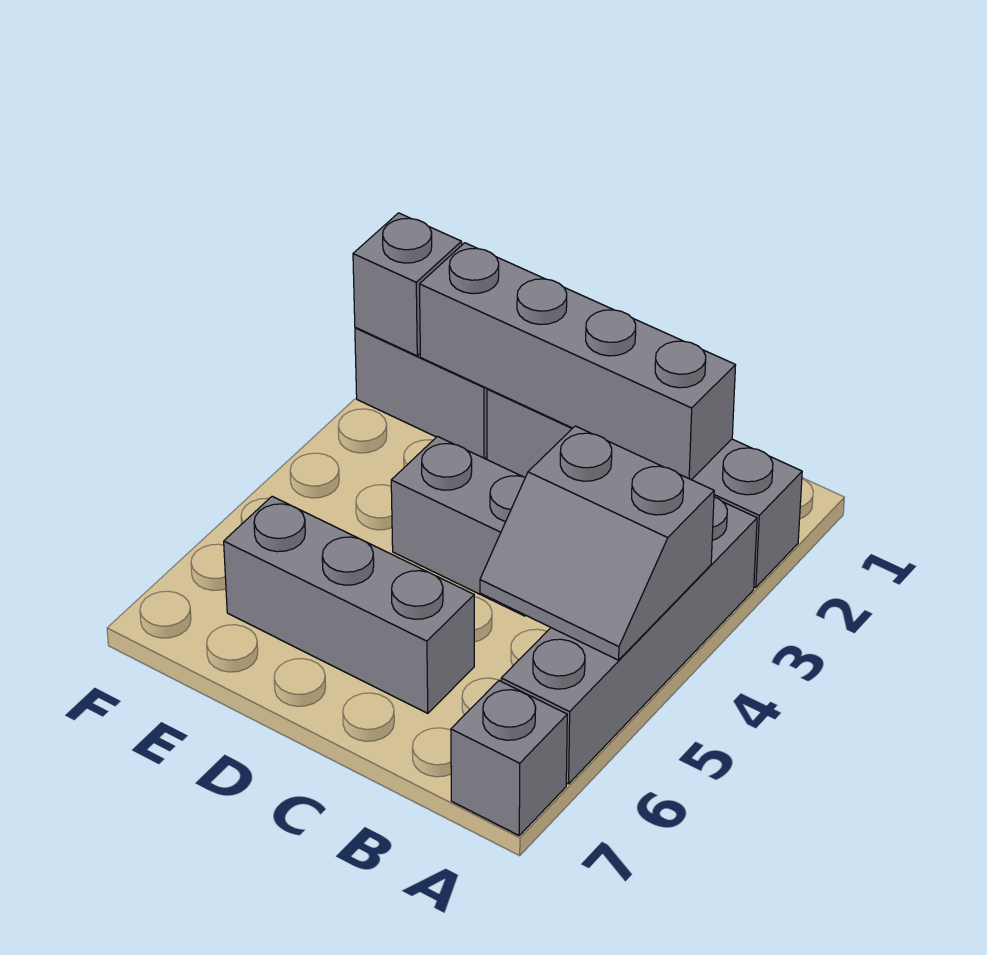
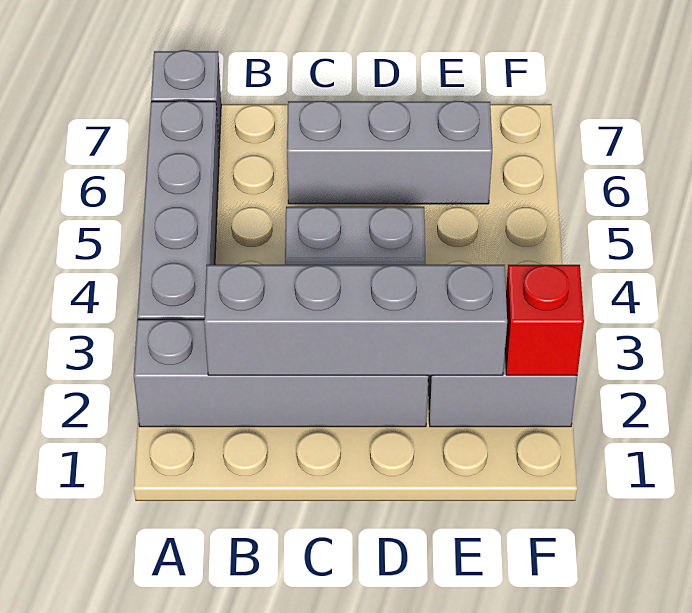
grey slope A4:B5 level 2 top 4 -> none
grey brick F2 level 2 -> red brick F2 level 2

